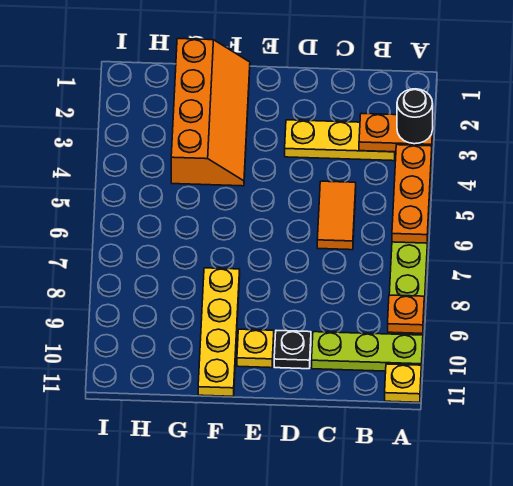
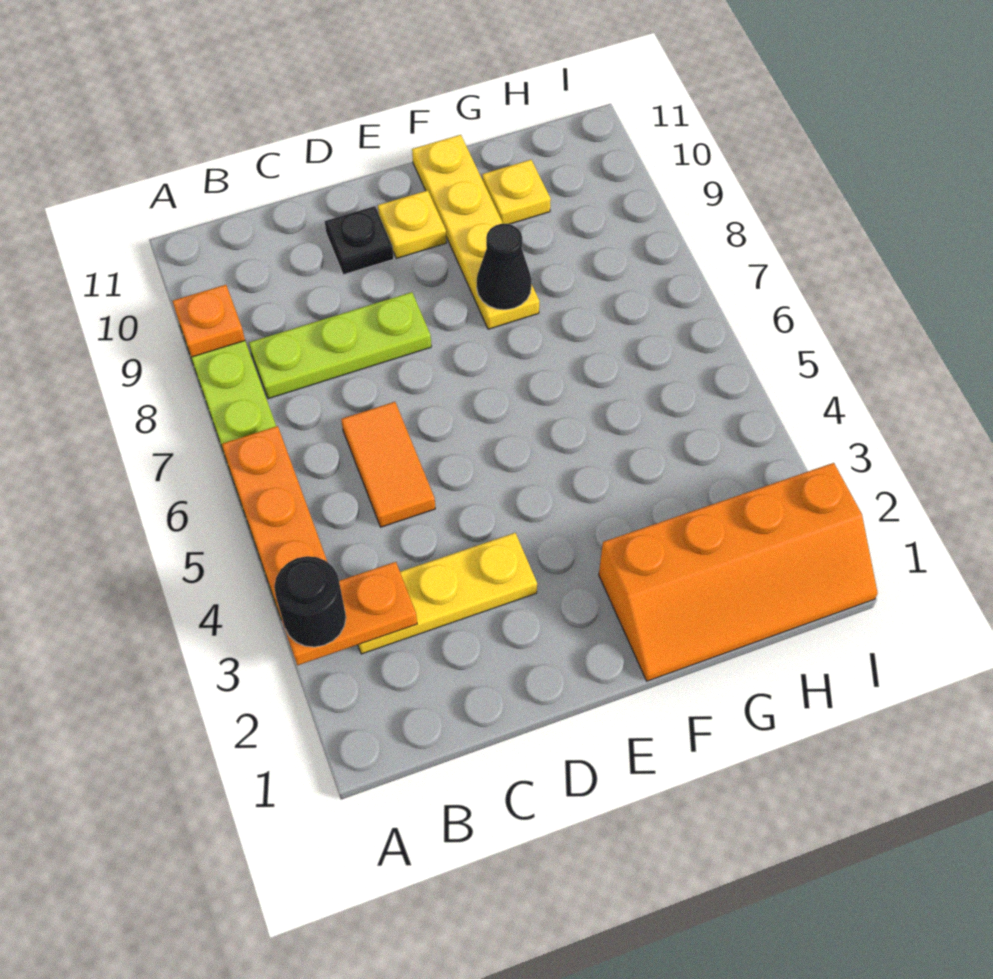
lime plate A10:C10 level 1 -> lime plate B8:D8 level 1
yellow plate A11 level 1 -> yellow plate G10 level 1
orange slope F1:G4 level 1 top G -> orange slope F1:I2 level 1 top 2
none -> black cone F8 level 2

